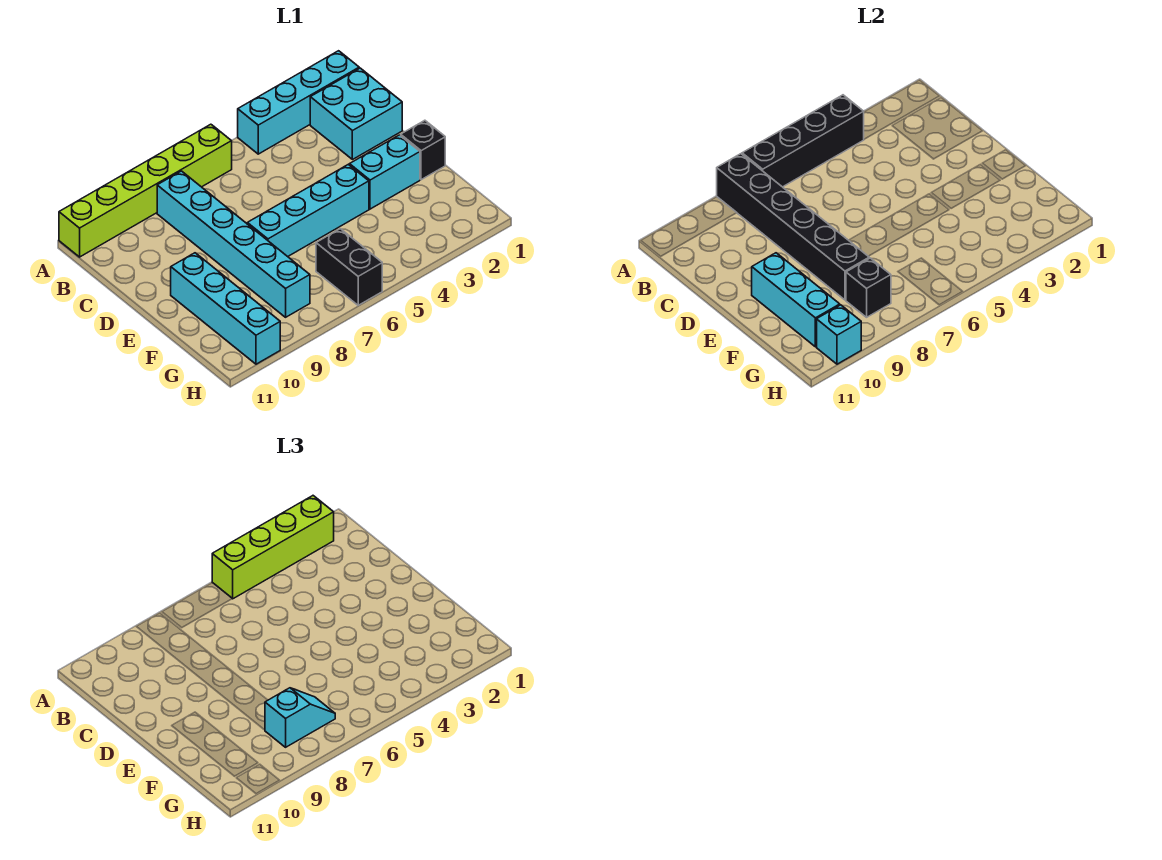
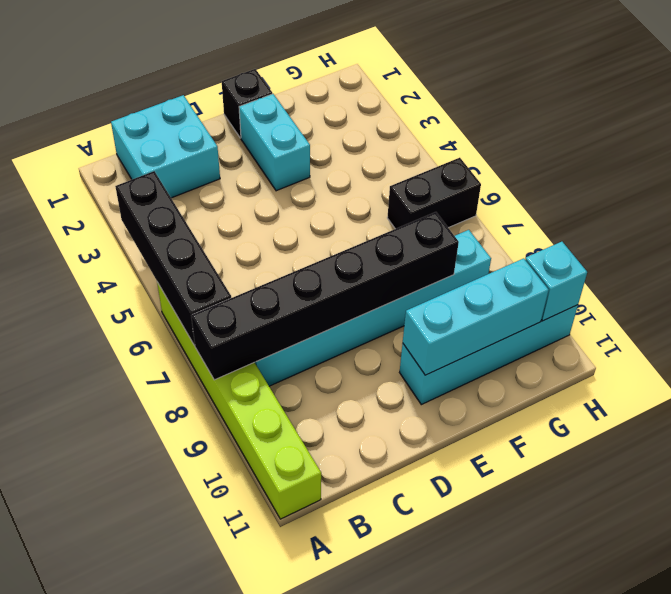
cyan brick A1:A4 level 1 -> none
lime brick A2:A5 level 3 -> none
cyan brick E4:E7 level 1 -> none
cyan slope G7:G8 level 3 top 8 -> none
black brick G8 level 2 -> none

